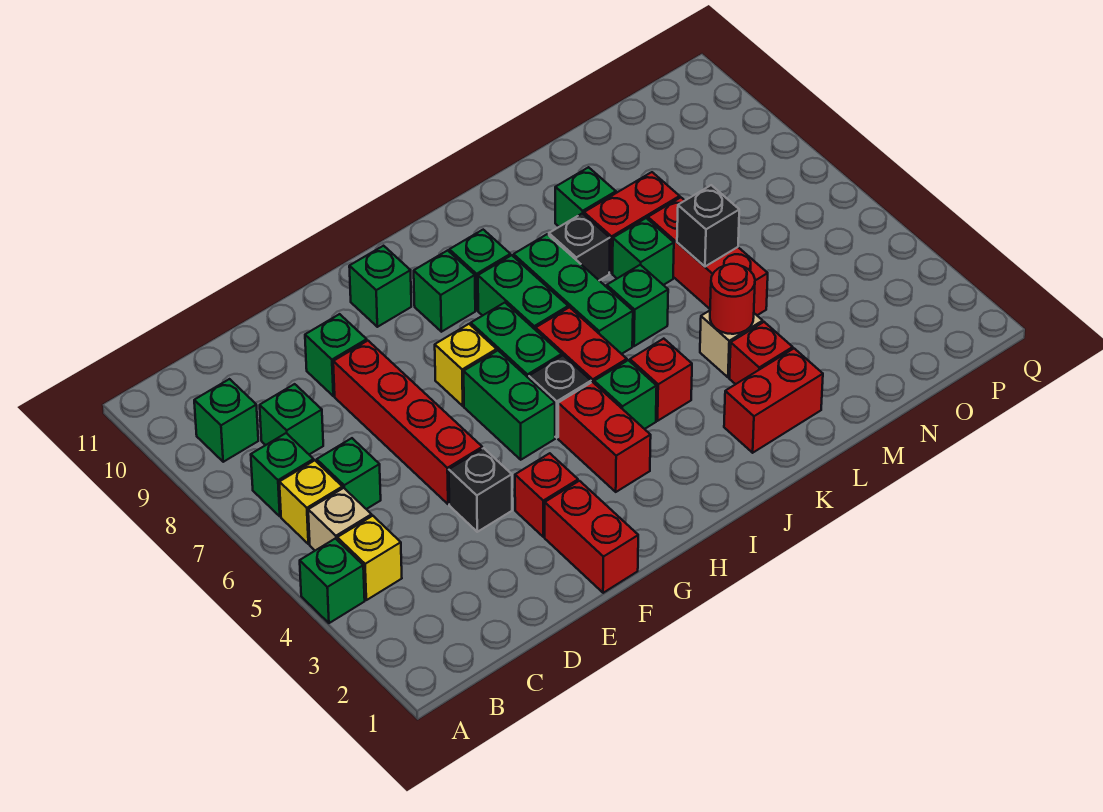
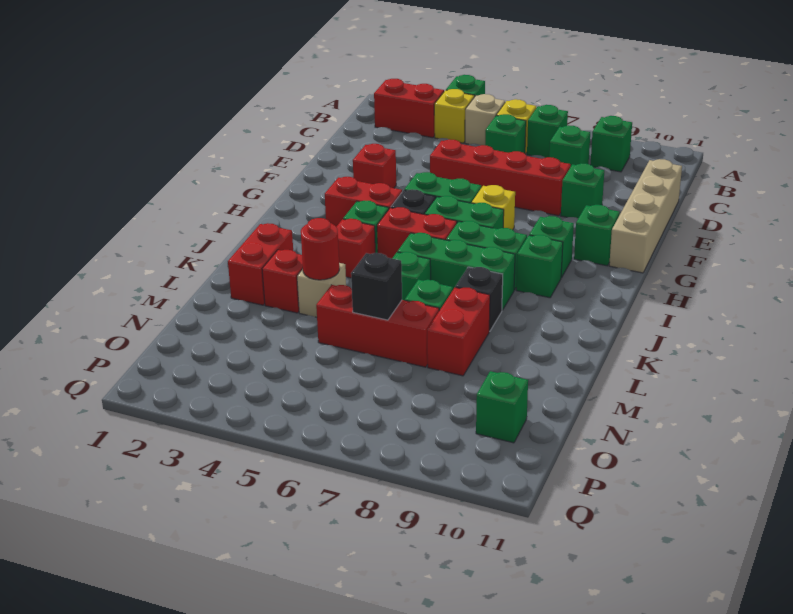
none -> tan brick D11:G11 level 1
black brick E4 level 1 -> none
red brick F1:F2 level 1 -> red brick B2:B3 level 1
green brick L9 level 1 -> green brick O10 level 1

